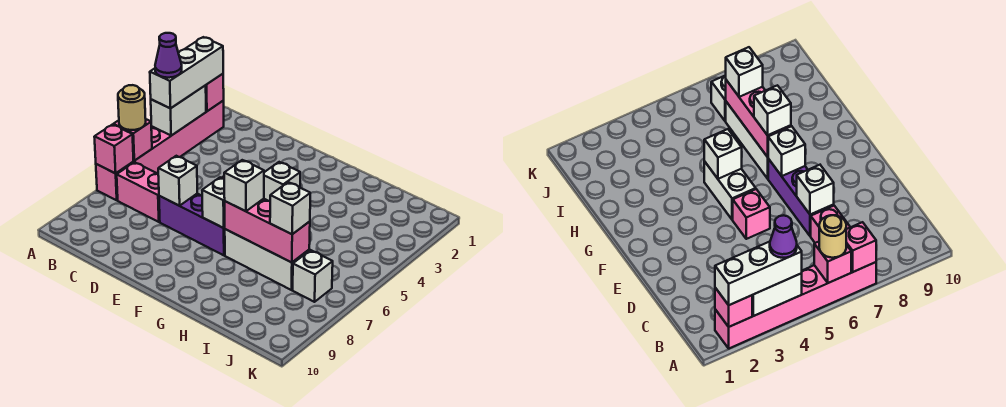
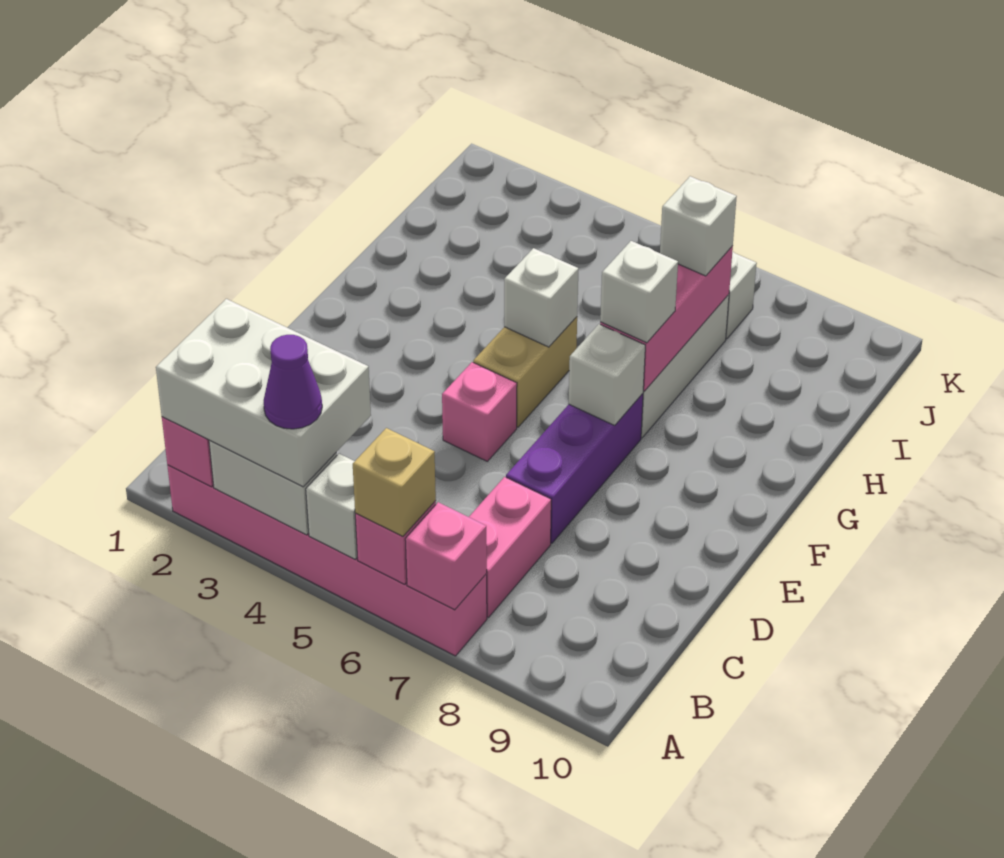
white brick A2:A4 level 3 -> white brick A2:B4 level 3
tan round brick A6 level 3 -> tan brick A6 level 3
white brick D7 level 2 -> white brick A5 level 2
white brick F5:G5 level 1 -> tan brick F5:G5 level 1

